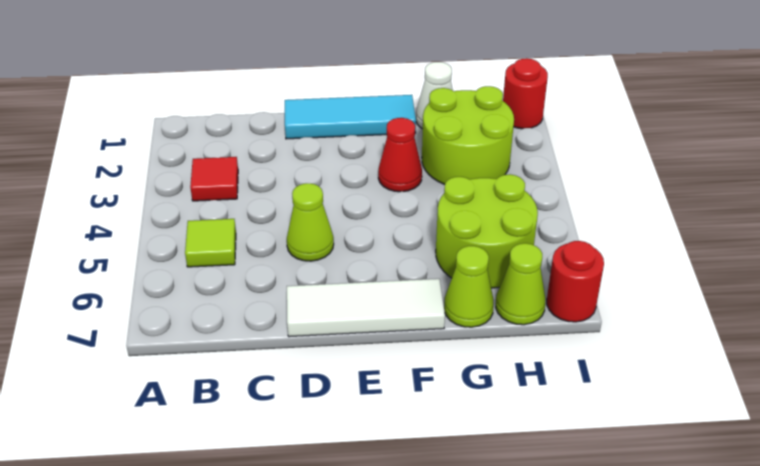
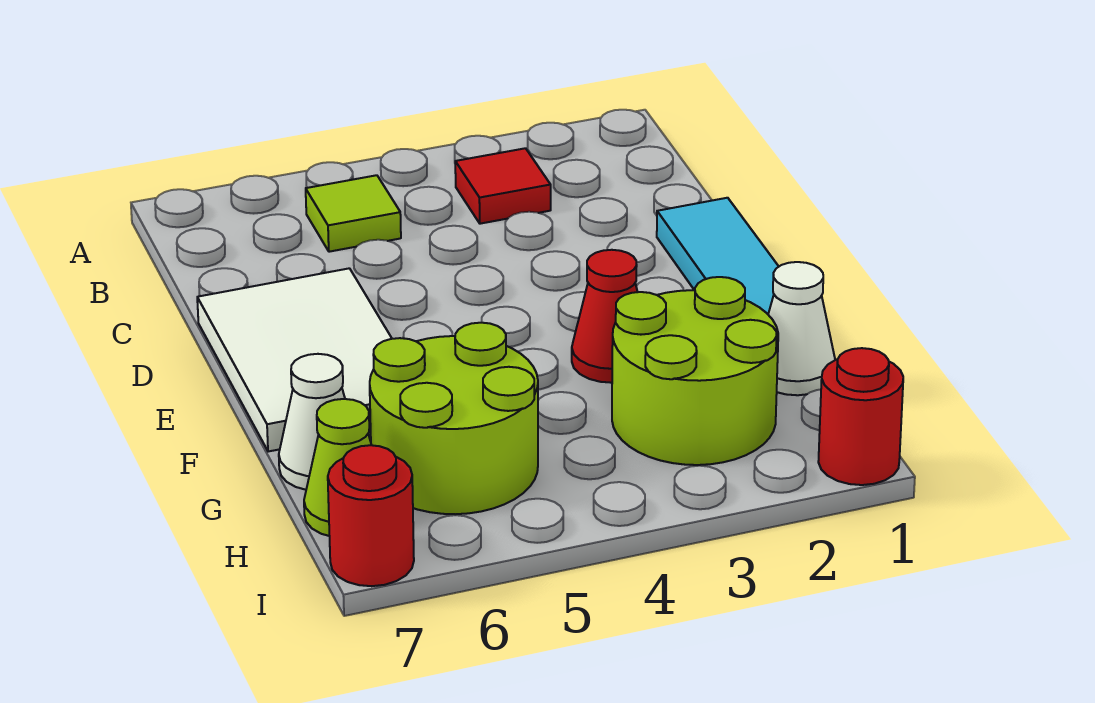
lime cone D5 level 1 -> none
white tile D7:F7 level 1 -> white tile D6:F7 level 1
lime cone G7 level 1 -> white cone G7 level 1

